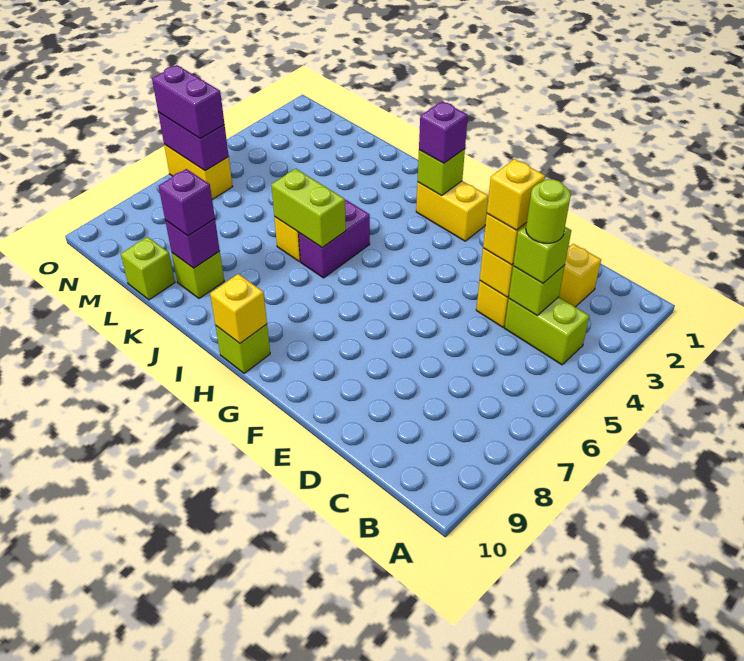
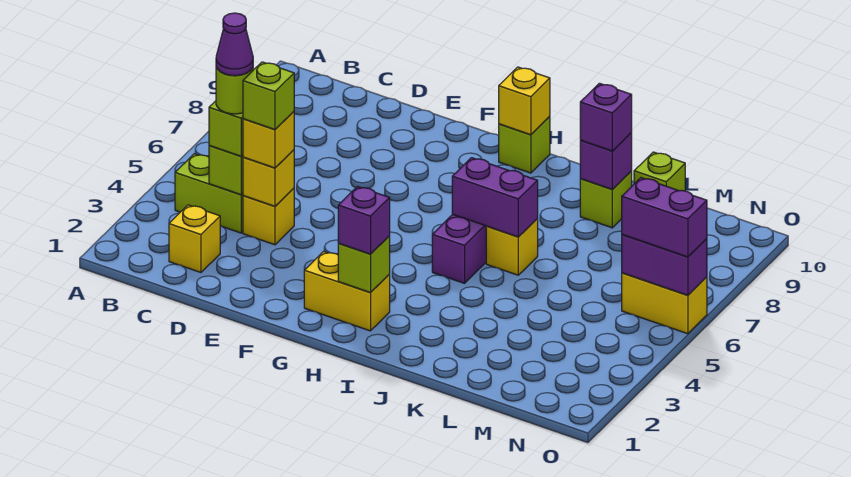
none -> purple cone C4 level 5
yellow brick D4 level 4 -> lime brick D4 level 4
lime brick I6:J6 level 2 -> purple brick I6:J6 level 2

